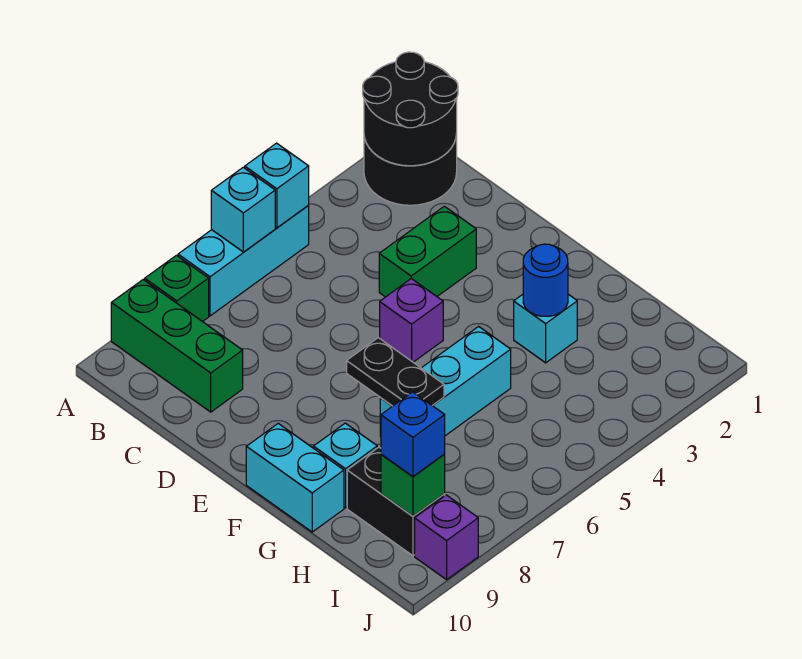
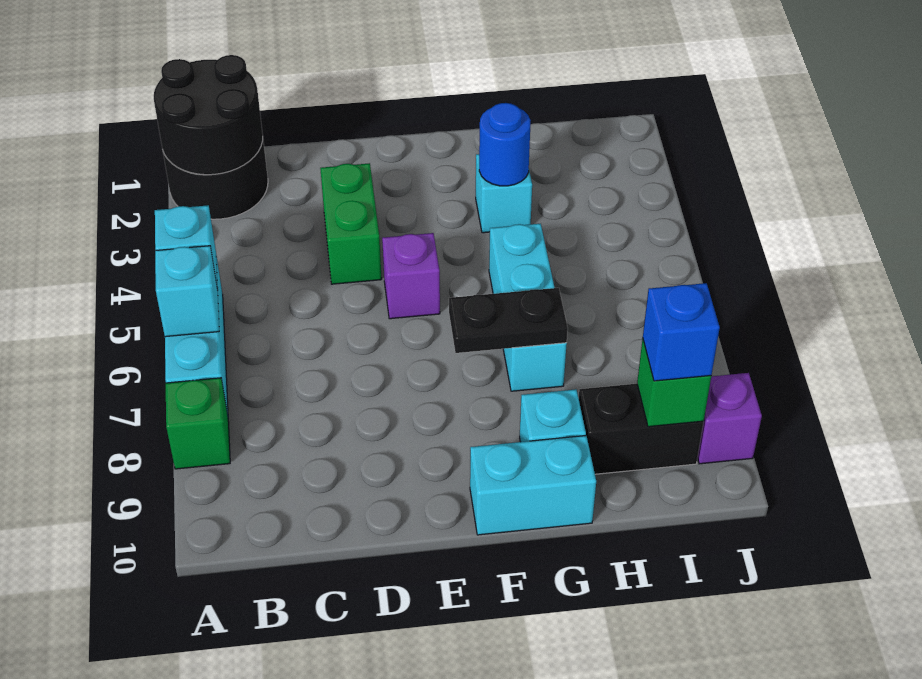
green brick A9:C9 level 1 -> none

